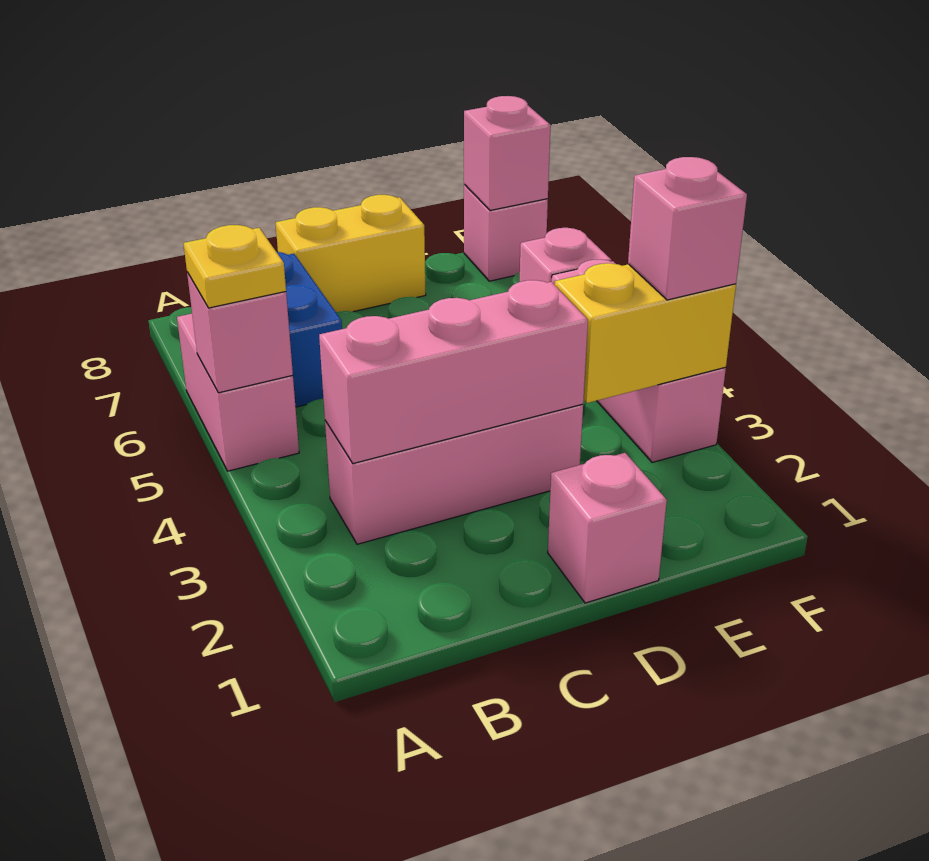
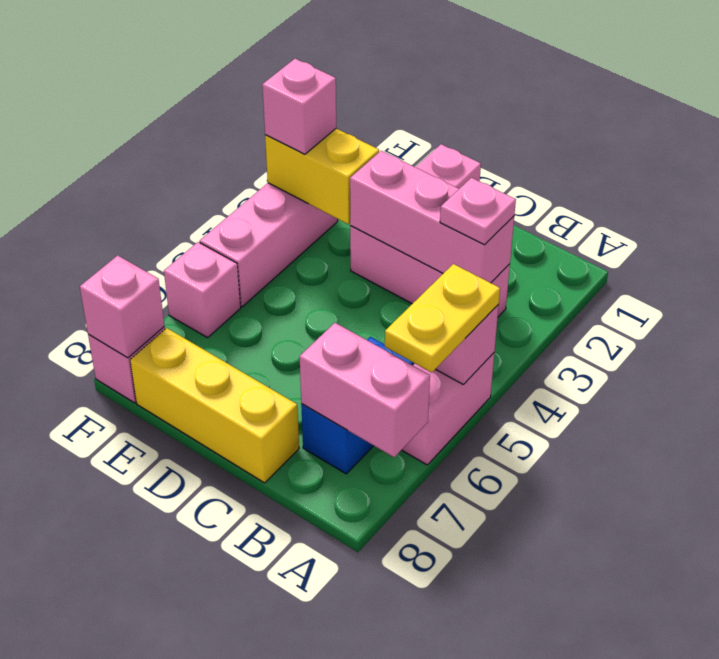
yellow plate A5 level 3 -> yellow plate A5:A6 level 3
none -> pink brick A7:B7 level 2
none -> pink plate B3 level 3
yellow brick C8:D8 level 1 -> yellow brick C8:E8 level 1

